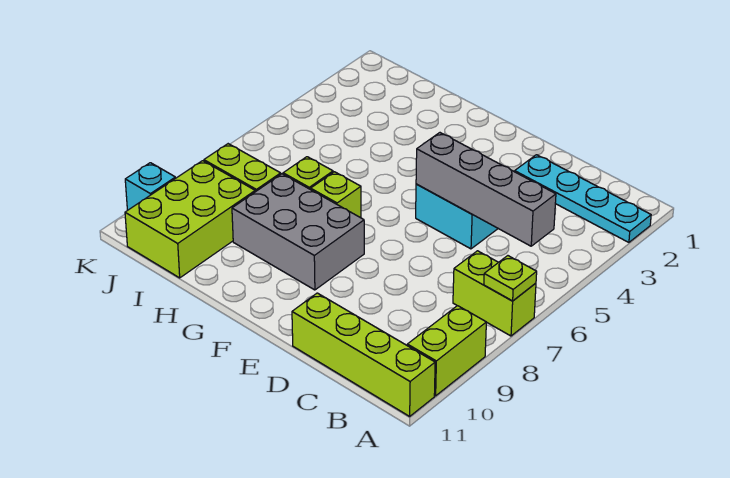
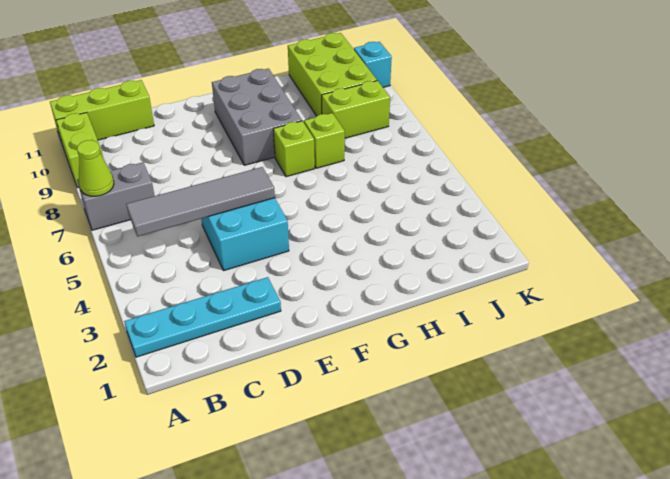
lime brick A7:B7 level 1 -> grey brick A7:B7 level 1
lime plate A7 level 2 -> lime cone A7 level 2
lime brick A11:D11 level 1 -> lime brick A11:C11 level 1
grey brick B5:E5 level 2 -> grey tile B5:E5 level 2
grey brick F8:H9 level 1 -> grey brick F8:G10 level 1

